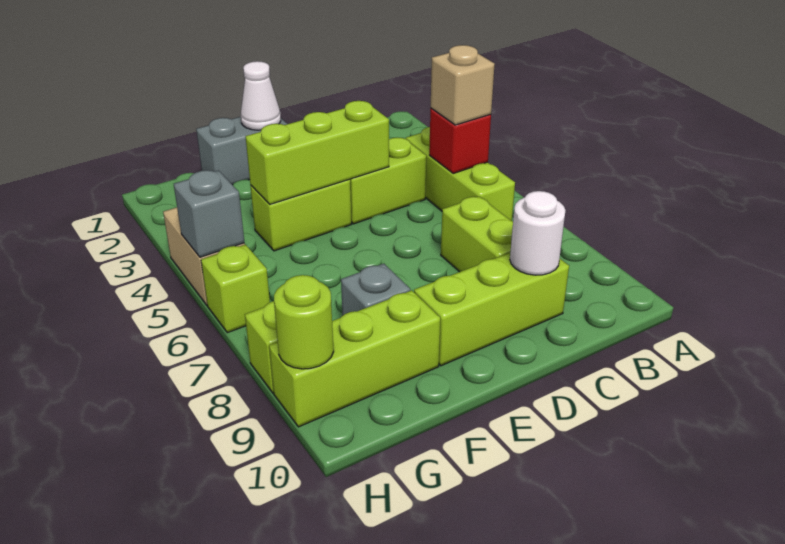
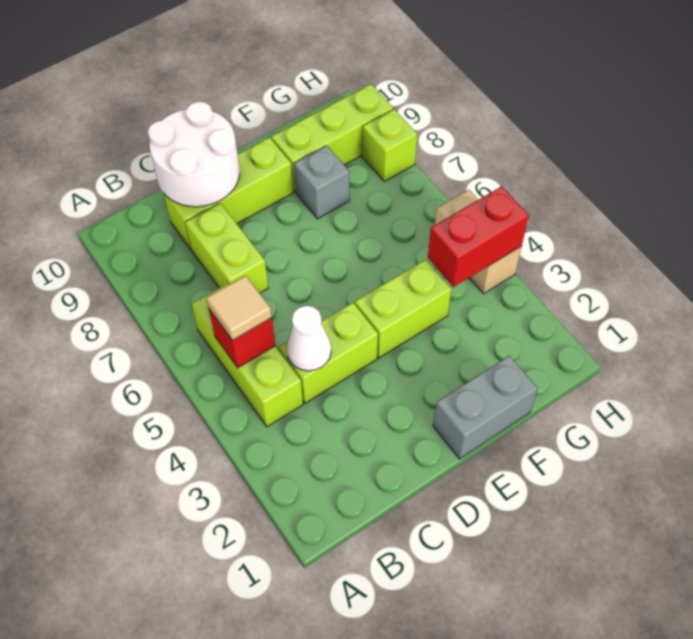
tan brick B5 level 3 -> tan tile B5 level 3
white round brick C9 level 2 -> white round brick C9:D10 level 2
lime brick D4:F4 level 2 -> none
white cone E1 level 2 -> white cone C4 level 2
none -> red brick G4:H4 level 2
grey brick H5 level 2 -> none
lime brick H6 level 1 -> none
lime round brick H9 level 2 -> none

